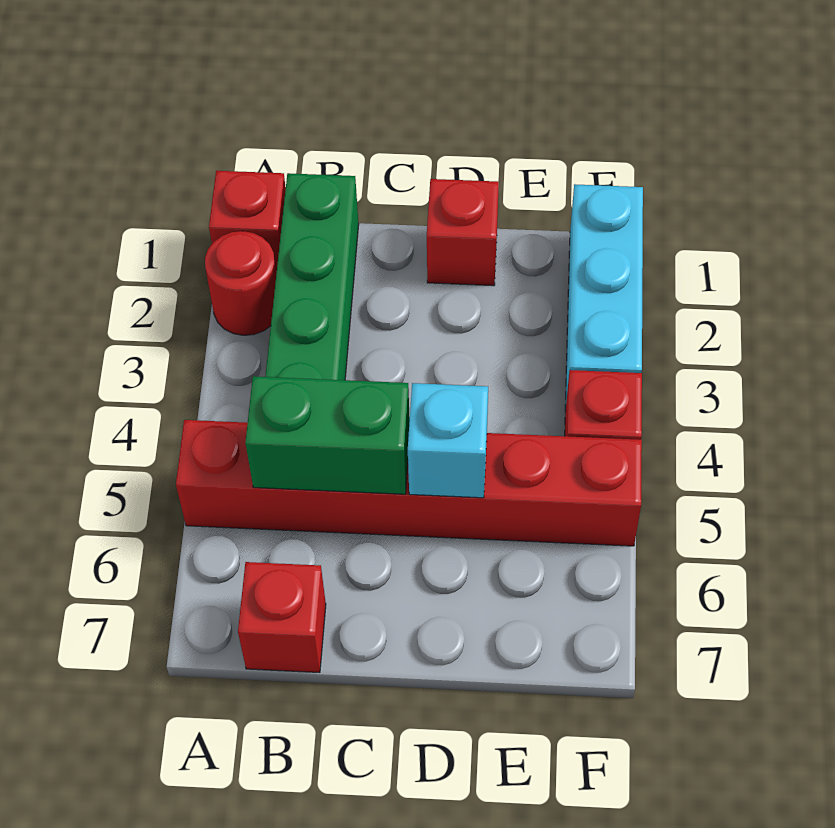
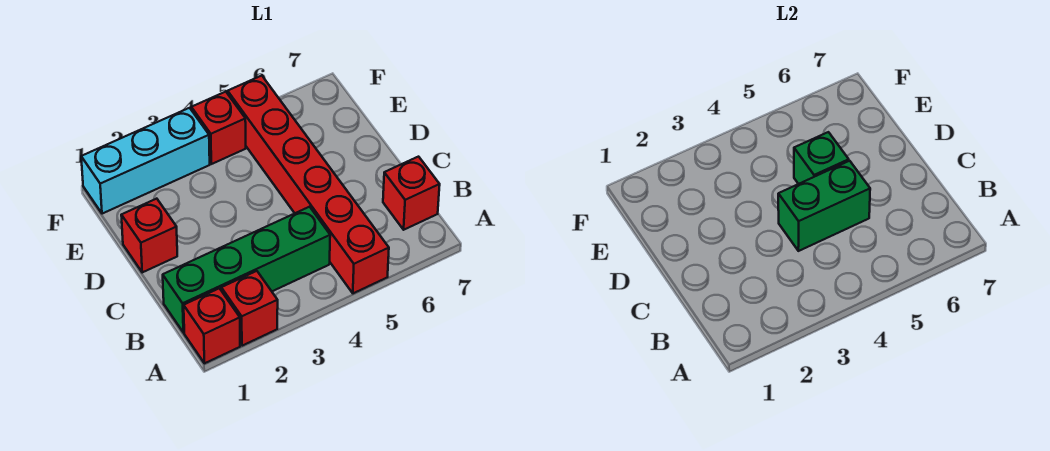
red round brick A2 level 1 -> red brick A2 level 1
green brick B5:C5 level 2 -> green brick C4:C5 level 2
cyan brick D5 level 2 -> green brick D5 level 2

